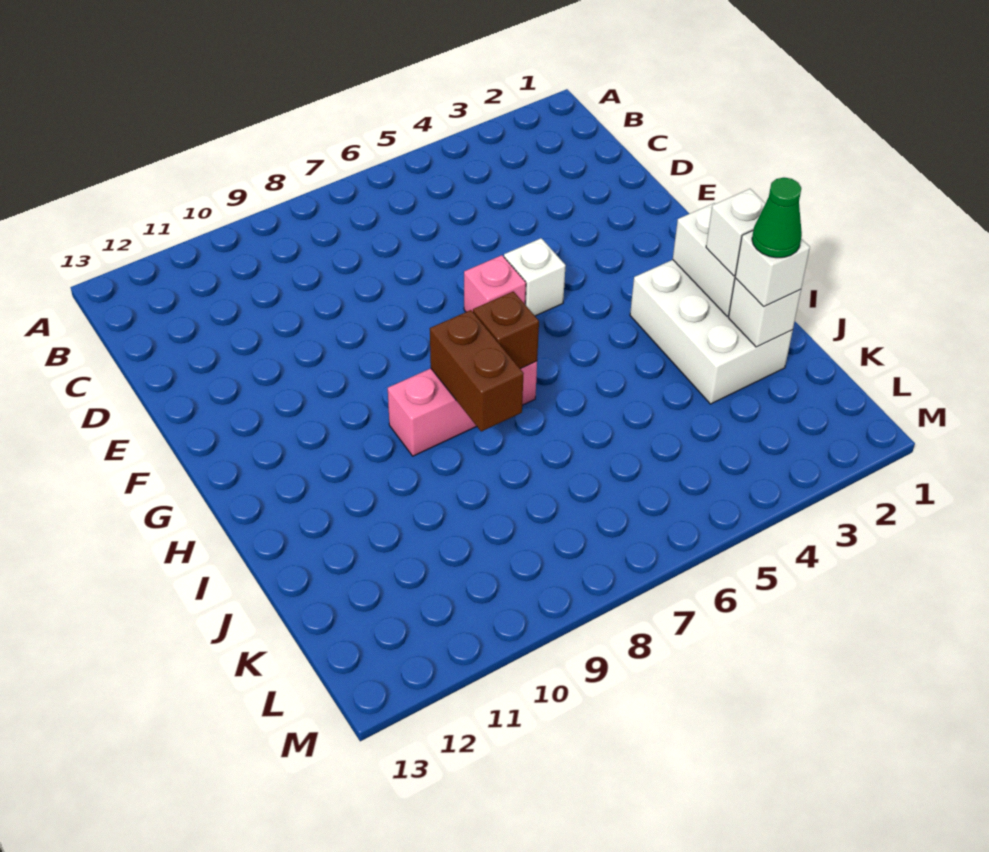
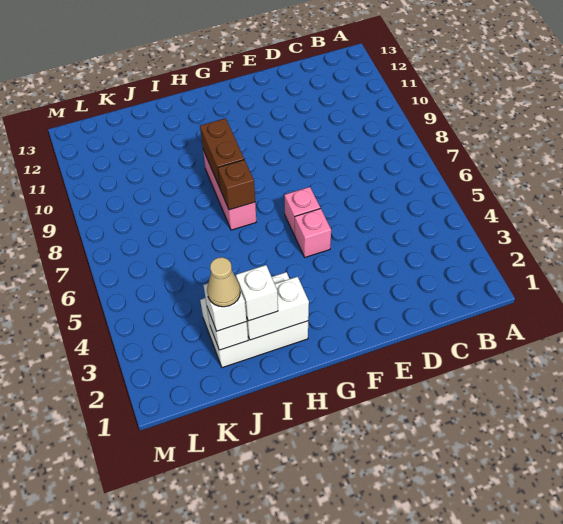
white brick F5 level 1 -> pink brick F5 level 1
brown brick H8:I8 level 2 -> brown brick H8:H9 level 2
green cone J2 level 4 -> tan cone J2 level 4

